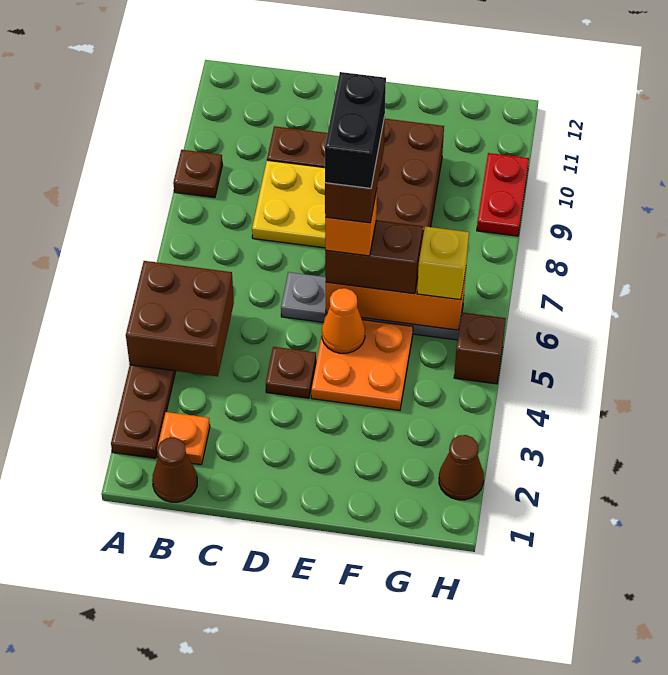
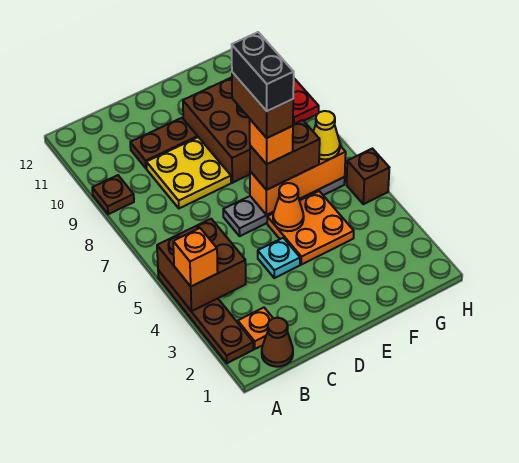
none -> orange brick A4 level 3
brown plate D4 level 1 -> cyan plate D4 level 1
yellow brick G6 level 3 -> yellow cone G6 level 3
brown cone H2 level 1 -> none

